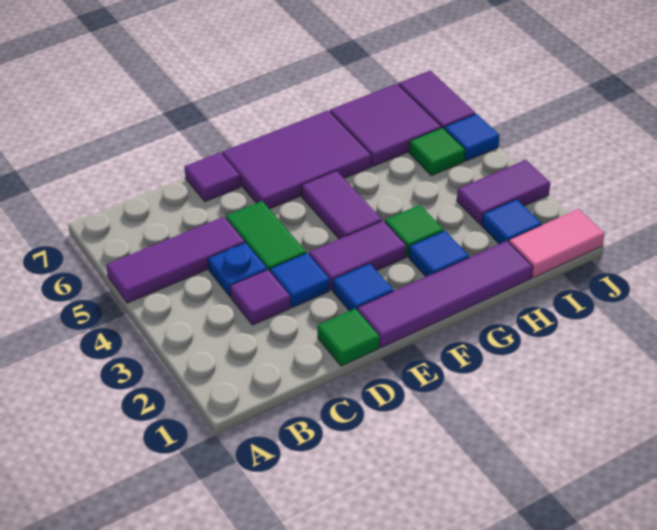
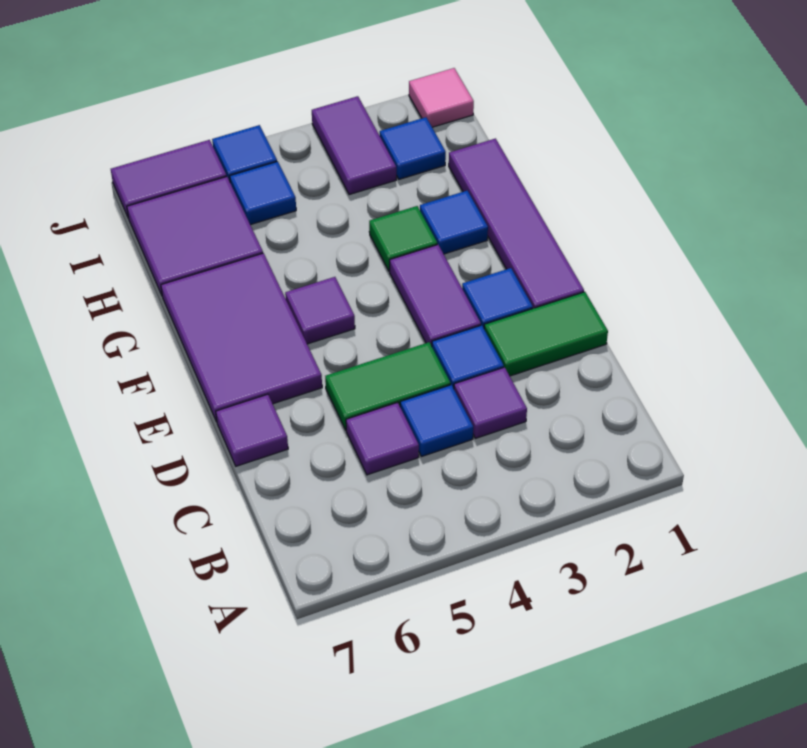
purple tile A5:C5 level 1 -> purple tile C5 level 1
blue plate C4 level 1 -> blue tile C4 level 1
green tile D1 level 1 -> green tile D1:D2 level 1
purple tile F4:F5 level 1 -> purple tile F5 level 1
pink tile I1:J1 level 1 -> pink tile J1 level 1
green tile I5 level 1 -> blue tile I5 level 1

